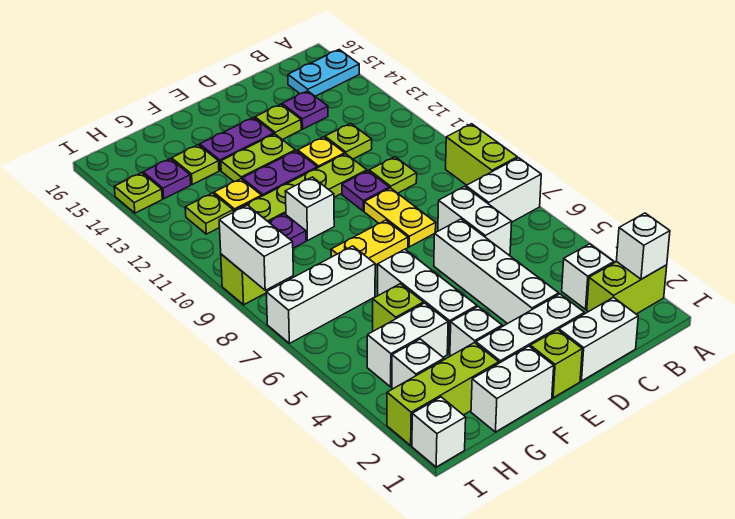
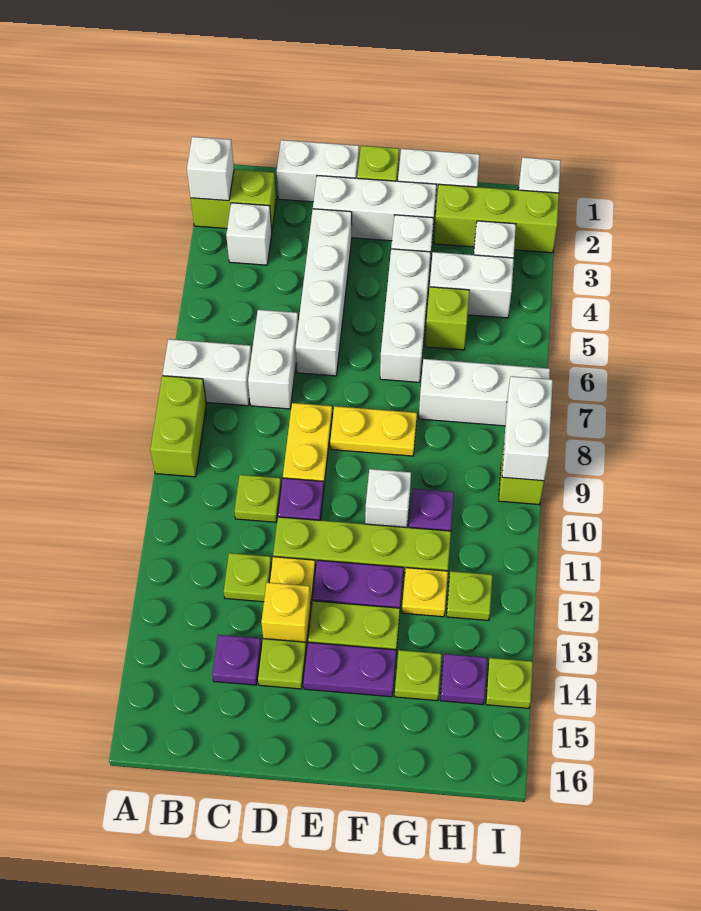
cyan plate A15:B15 level 1 -> none
none -> yellow brick D13 level 1

